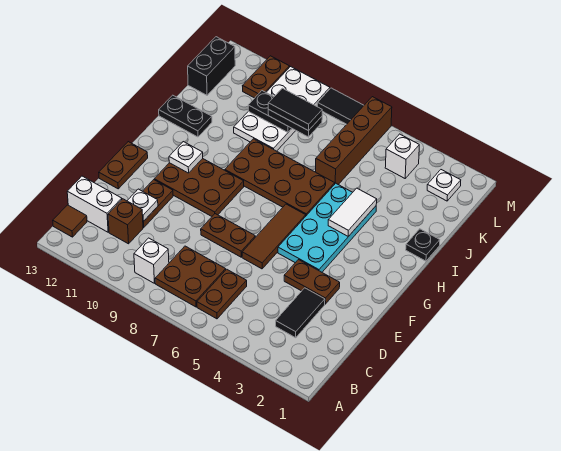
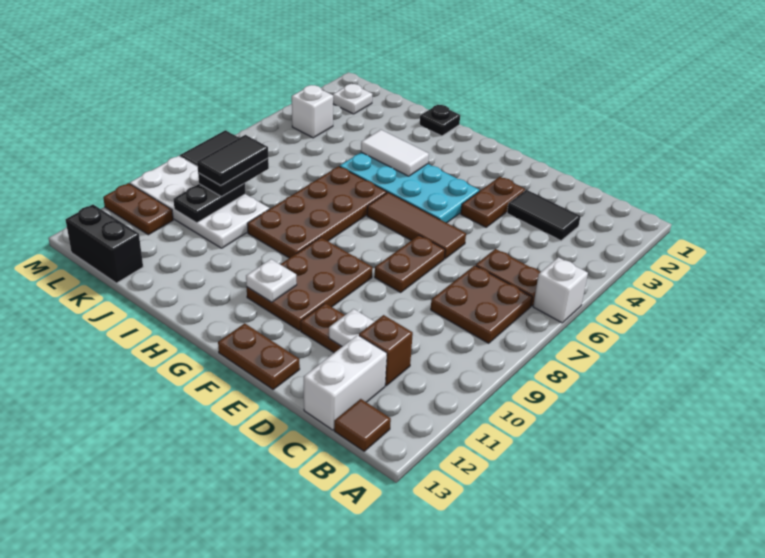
white brick B9 level 1 -> white brick A6 level 1
black plate I12:I13 level 1 -> none
brown brick J6:M6 level 1 -> none

